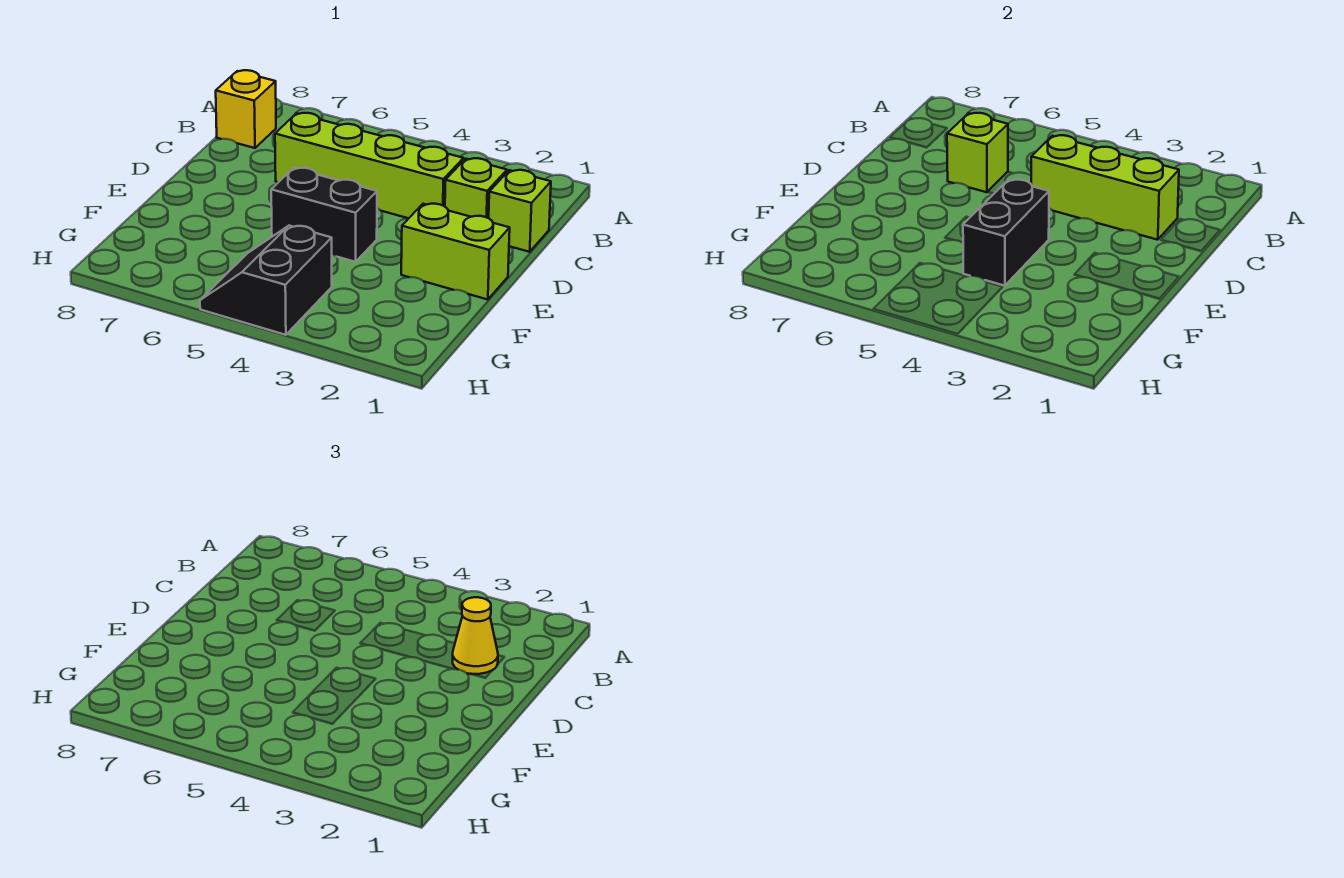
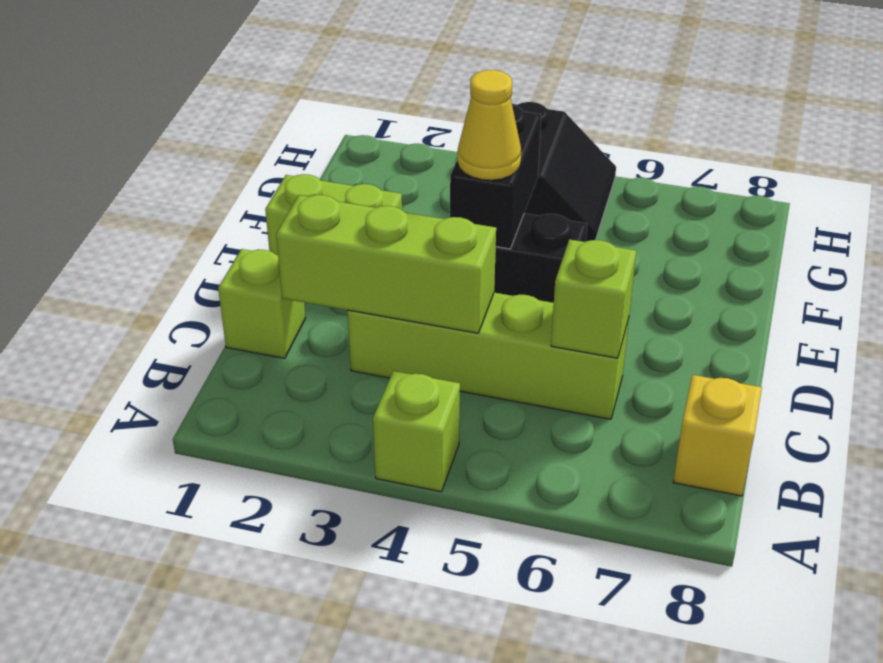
lime brick C2 level 1 -> lime brick A4 level 1
yellow cone C2 level 3 -> yellow cone E4 level 3

